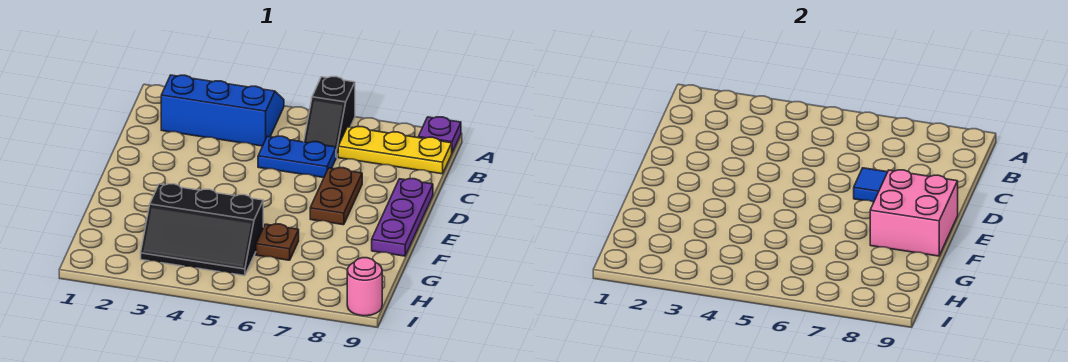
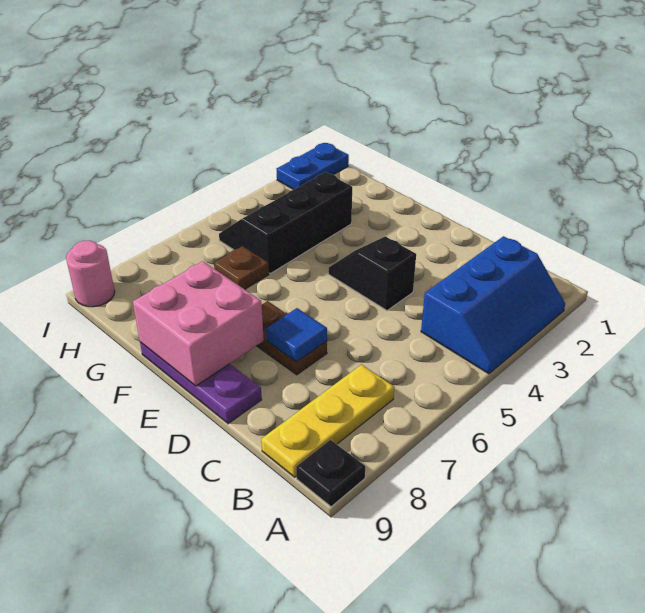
black slope A6:B6 level 1 top A -> black slope D4:E4 level 1 top D
purple plate A9 level 1 -> black plate A9 level 1
blue plate C5:C6 level 1 -> blue plate I1:I2 level 1

